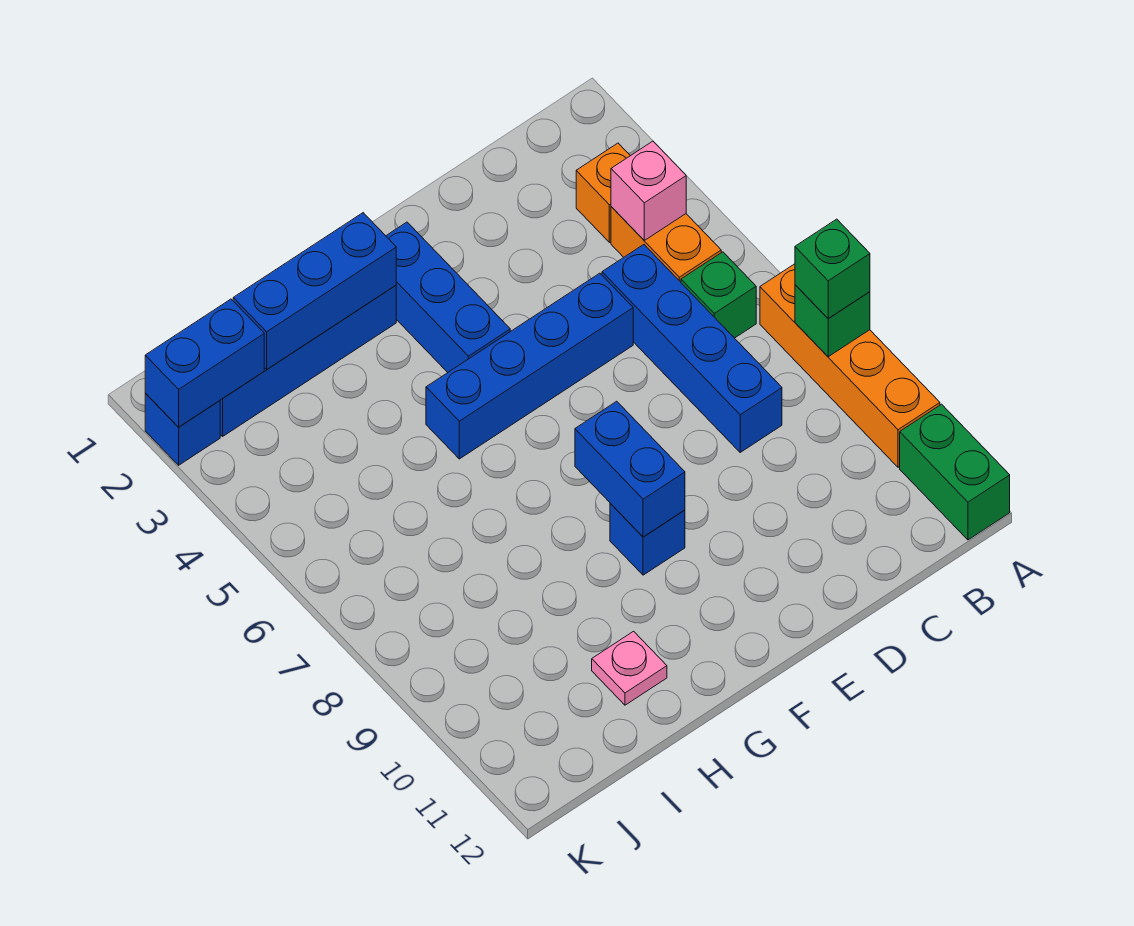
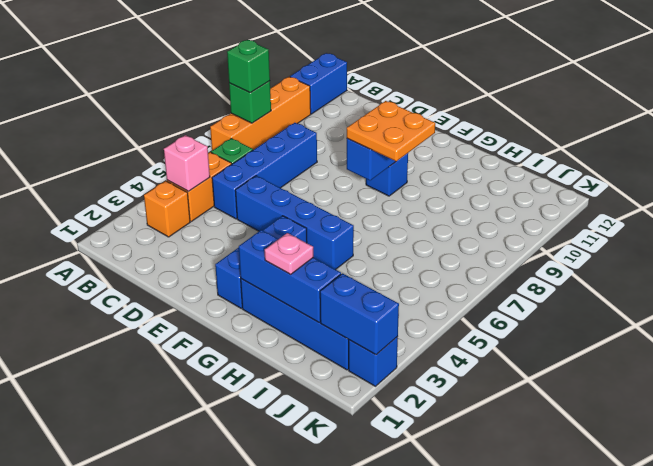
green brick A11:A12 level 1 -> blue brick A11:A12 level 1
none -> orange plate F8:G9 level 3
pink plate H11 level 1 -> pink plate H2 level 3

